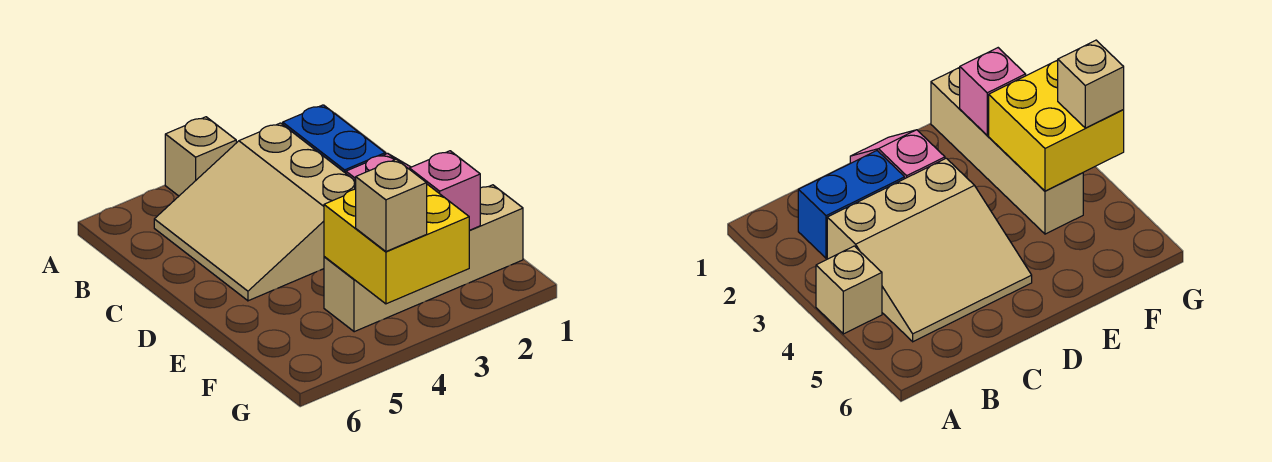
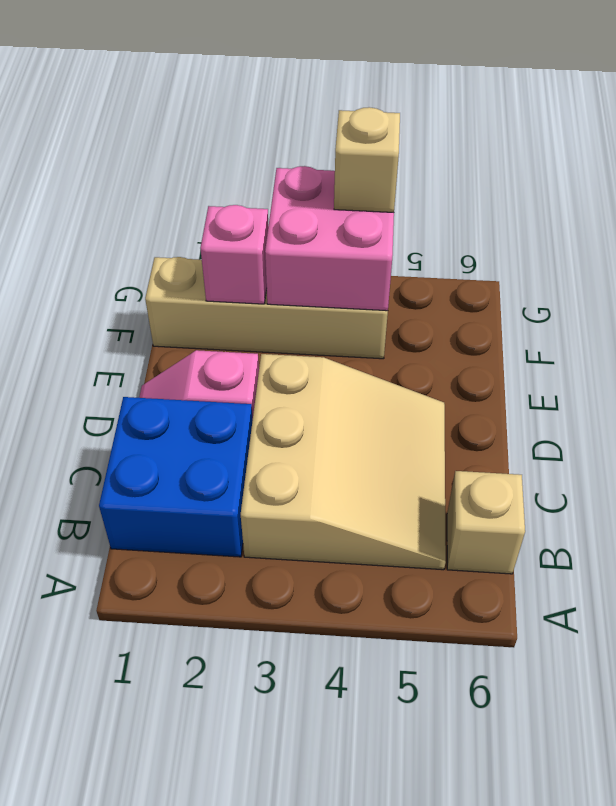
tan brick A4 level 1 -> tan brick B6 level 1
blue brick B2:C2 level 1 -> blue brick B1:C2 level 1
yellow brick F3:G4 level 2 -> pink brick F3:G4 level 2

